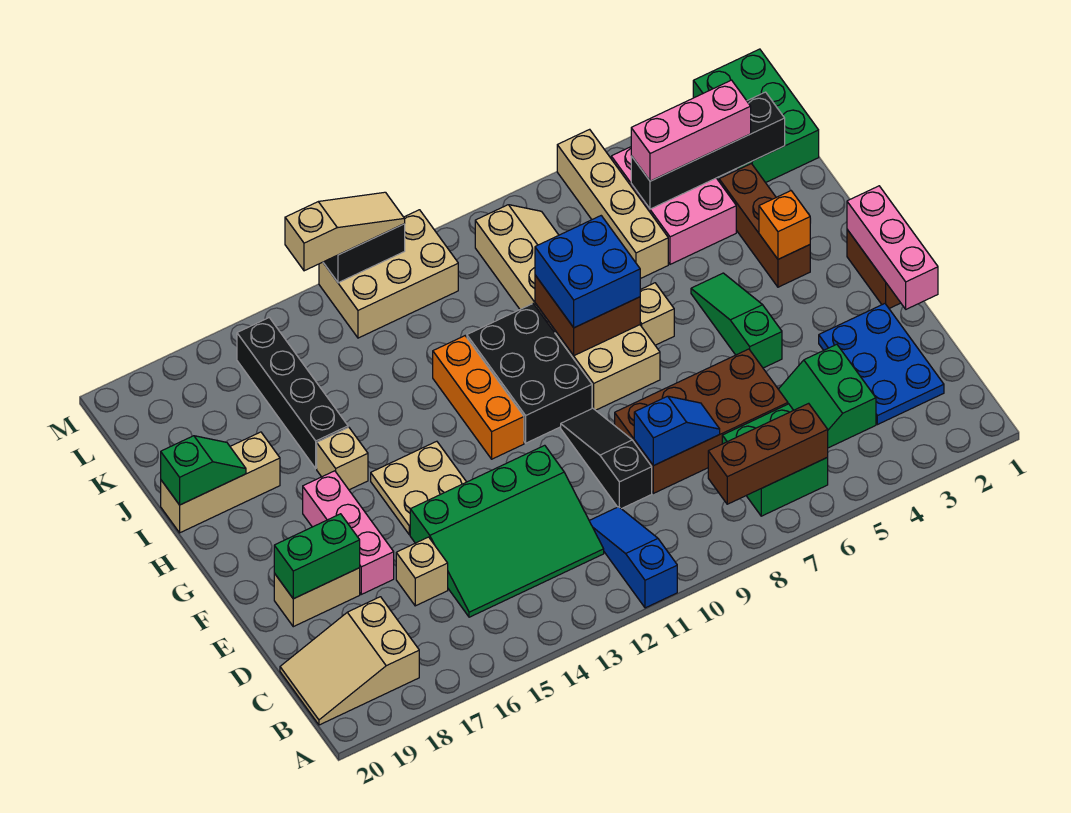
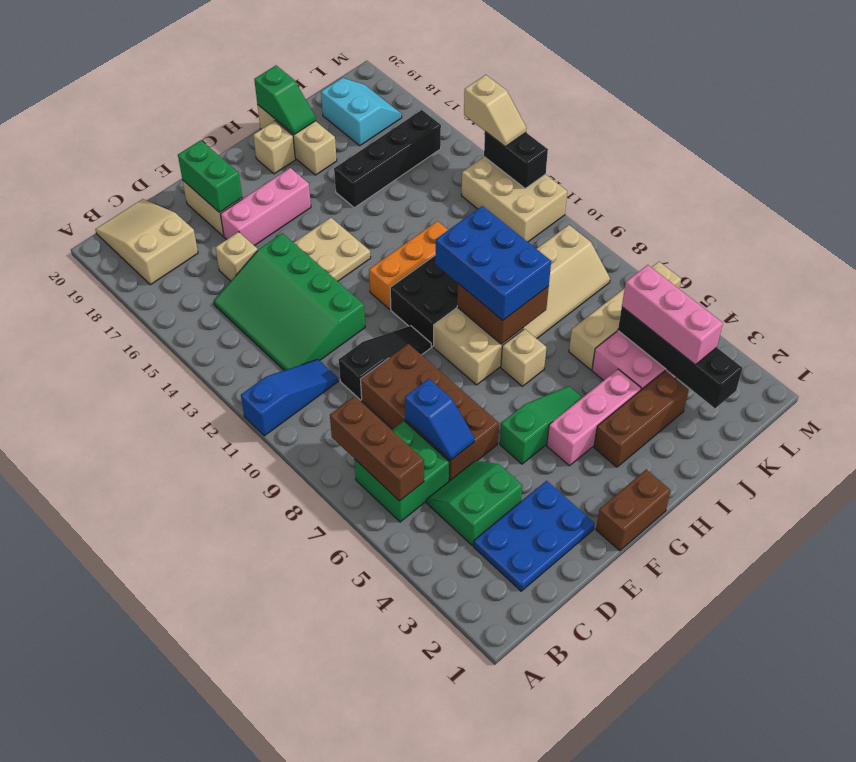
blue slope D8:D9 level 2 top 9 -> blue slope D6:D7 level 2 top 7
pink brick E1:G1 level 2 -> pink brick G4:I4 level 1
orange brick H3 level 2 -> none
blue brick H8:I9 level 3 -> blue brick H8:I10 level 3
tan brick H16 level 1 -> tan brick H19 level 1
green brick K1:M2 level 1 -> none
none -> cyan slope K18:L19 level 1 top K
tan slope M12:M14 level 3 top 14 -> tan slope M13:M14 level 3 top 14

